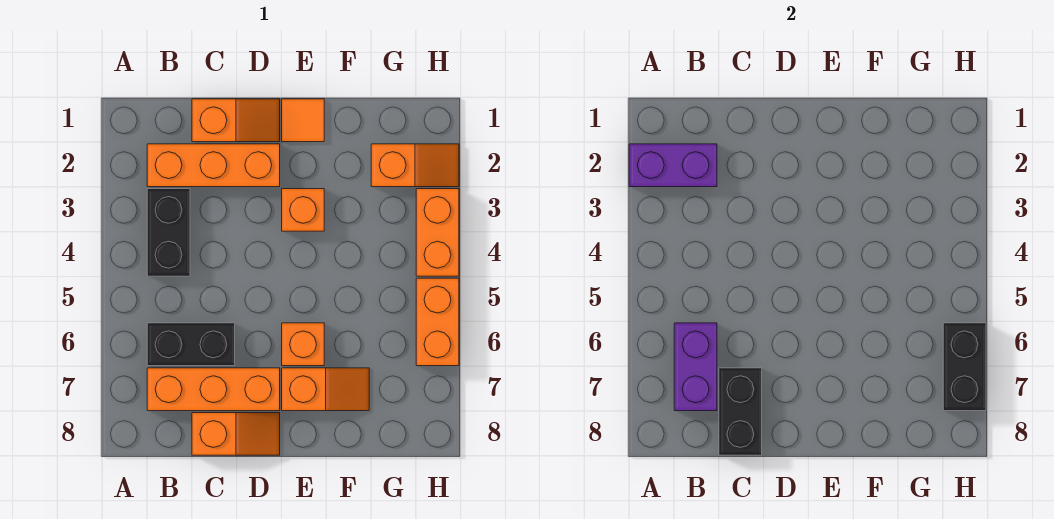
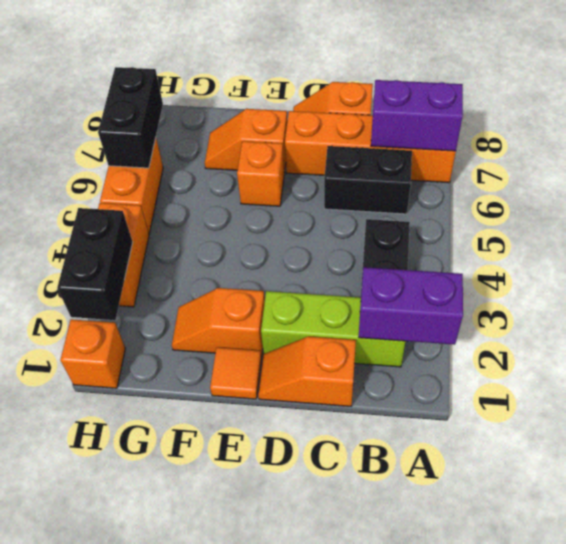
orange brick B2:D2 level 1 -> lime brick B2:D2 level 1
purple brick B6:B7 level 2 -> purple brick A7:B7 level 2
orange brick B7:D7 level 1 -> orange brick A7:D7 level 1
black brick C7:C8 level 2 -> black brick H2:H3 level 2
orange brick E3 level 1 -> orange brick H1 level 1
orange slope G2:H2 level 1 top G -> orange slope E2:F2 level 1 top E

